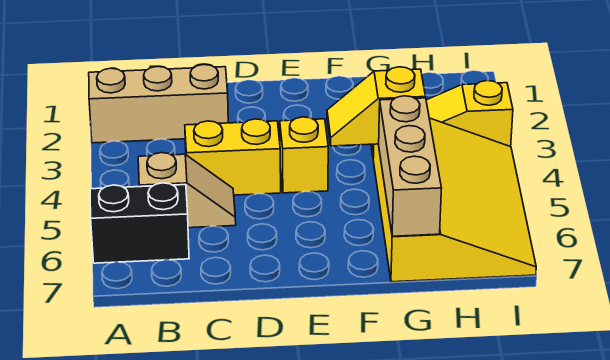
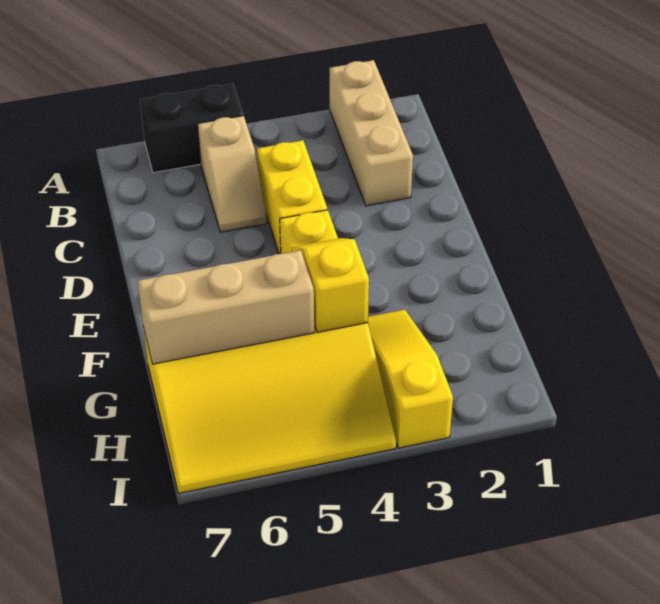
black brick A6:B6 level 1 -> black brick A5:A6 level 1

